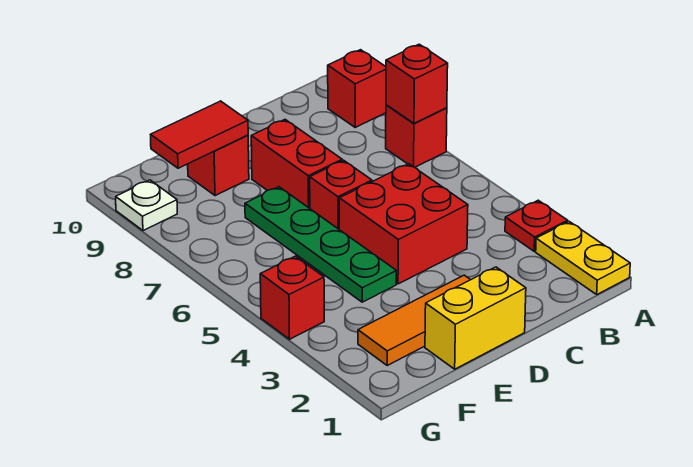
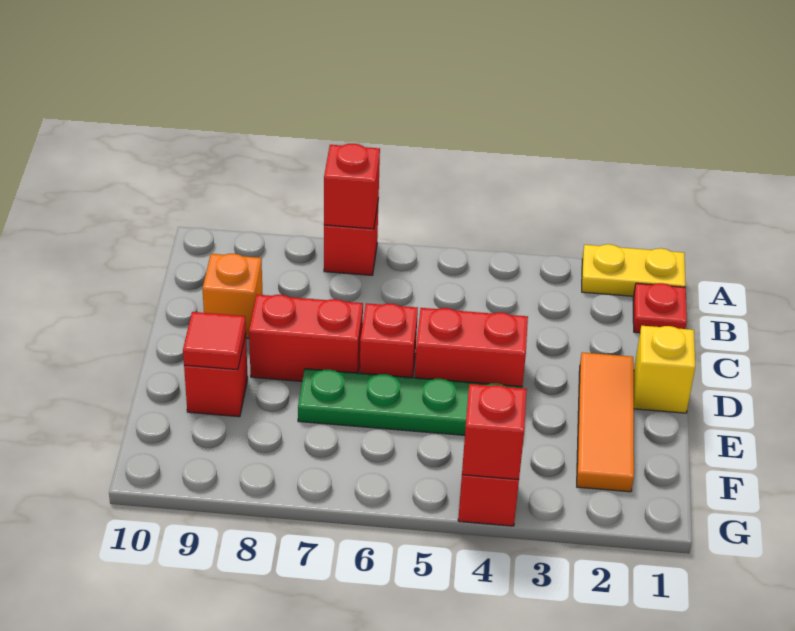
red plate A3 level 1 -> red plate B1 level 1
red brick A9 level 1 -> red brick G4 level 2
red brick C4:D5 level 1 -> red brick D4:D5 level 1
none -> orange brick C9 level 1
yellow brick D1:E1 level 1 -> yellow brick D1 level 1
red tile E9:F9 level 2 -> red tile E9 level 2
white plate G9 level 1 -> none

